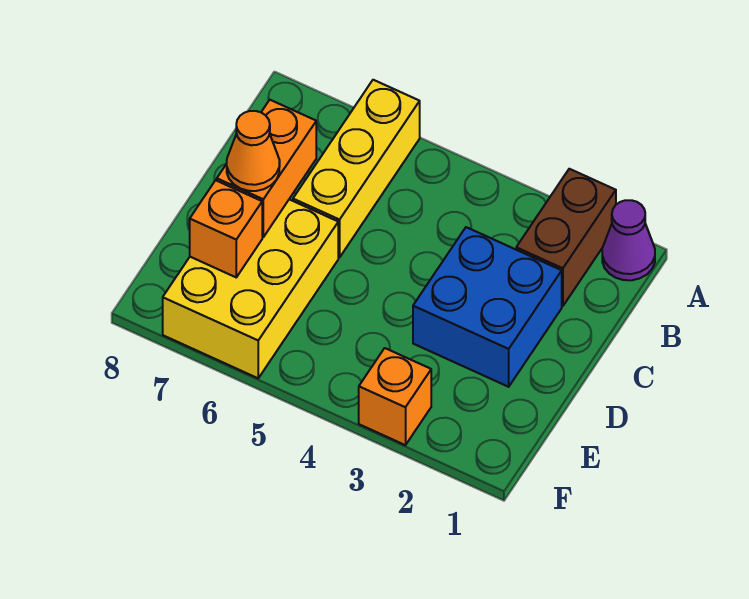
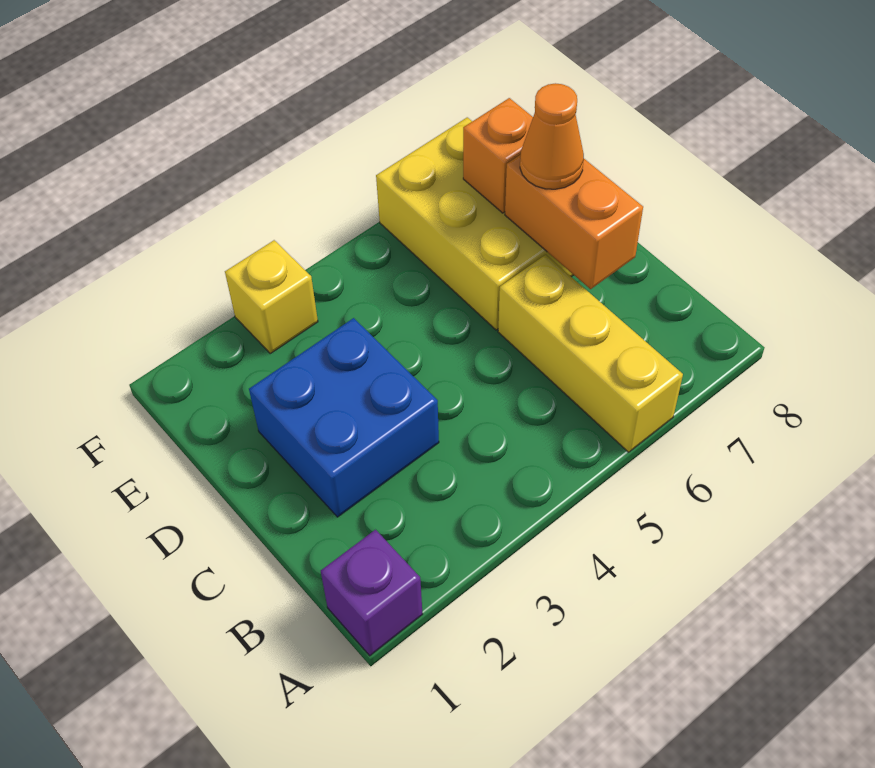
purple cone A1 level 1 -> purple brick A1 level 1
brown brick A2:B2 level 1 -> none
orange brick F3 level 1 -> yellow brick F3 level 1

